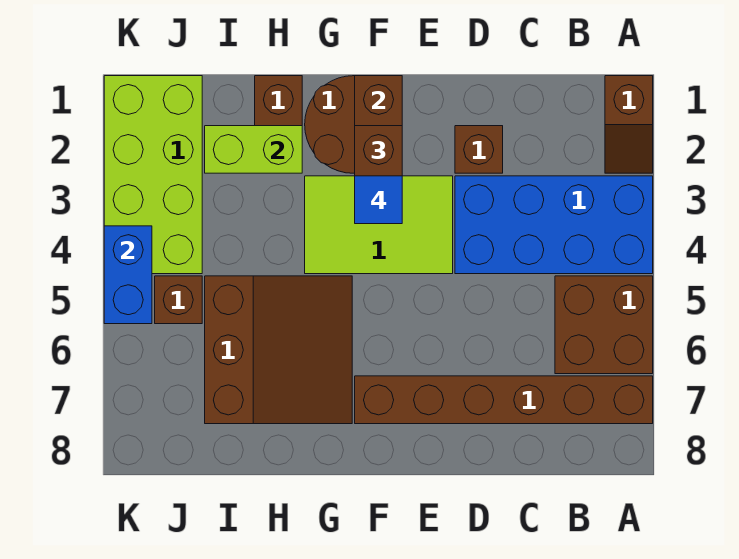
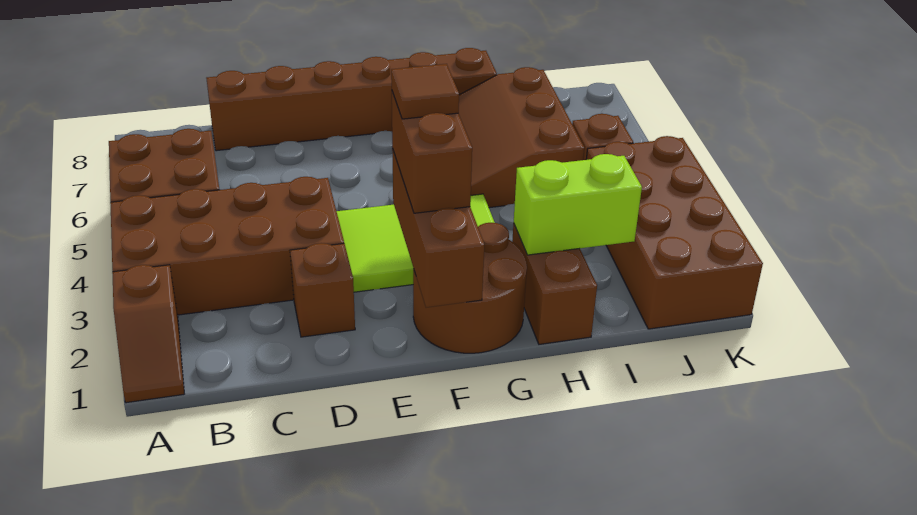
brown slope A1:A2 level 1 top 1 -> brown slope A1:A2 level 1 top 2
blue brick A3:D4 level 1 -> brown brick A3:D4 level 1
brown brick A7:F7 level 1 -> brown brick C8:H8 level 1
blue tile F3 level 4 -> brown tile F3 level 4
lime brick J1:K4 level 1 -> brown brick J1:K4 level 1
blue brick K4:K5 level 2 -> none

